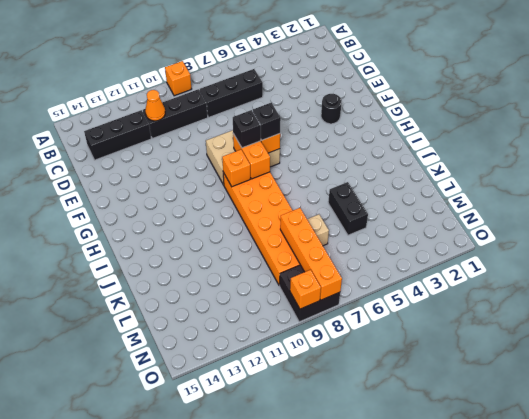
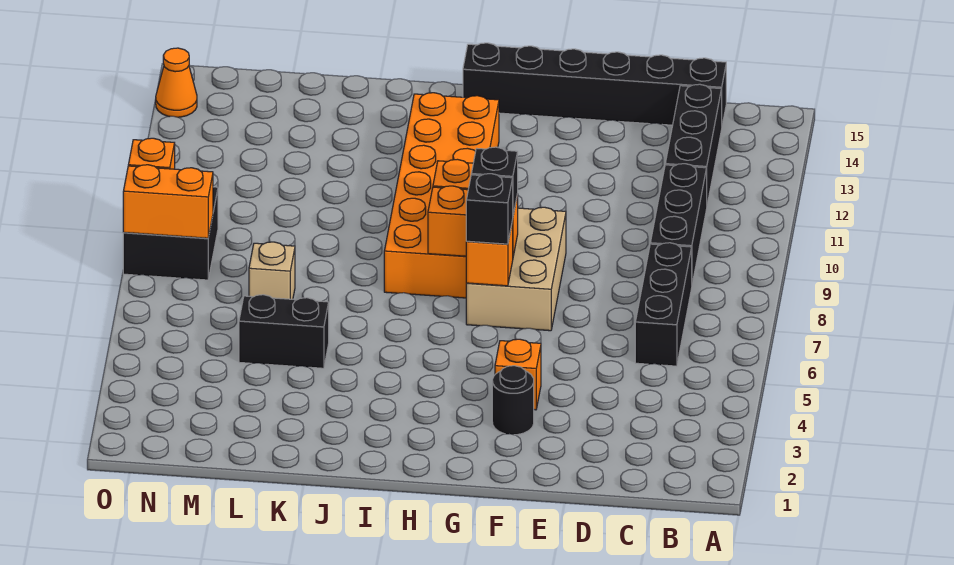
orange brick A9 level 1 -> orange brick F4 level 1
orange cone C11 level 2 -> orange cone O14 level 1
none -> black brick C15:H15 level 1
orange brick H8:M9 level 1 -> orange brick H8:I13 level 1
orange brick L8:O8 level 2 -> orange brick N8:O8 level 2

